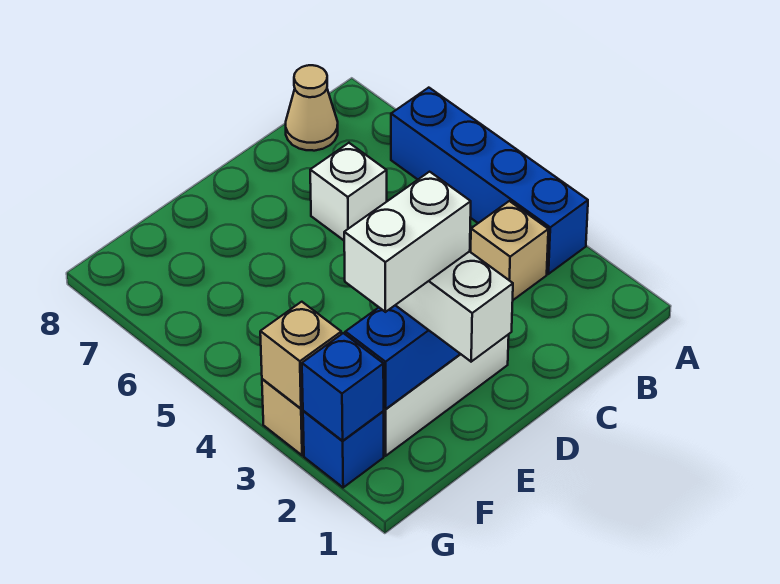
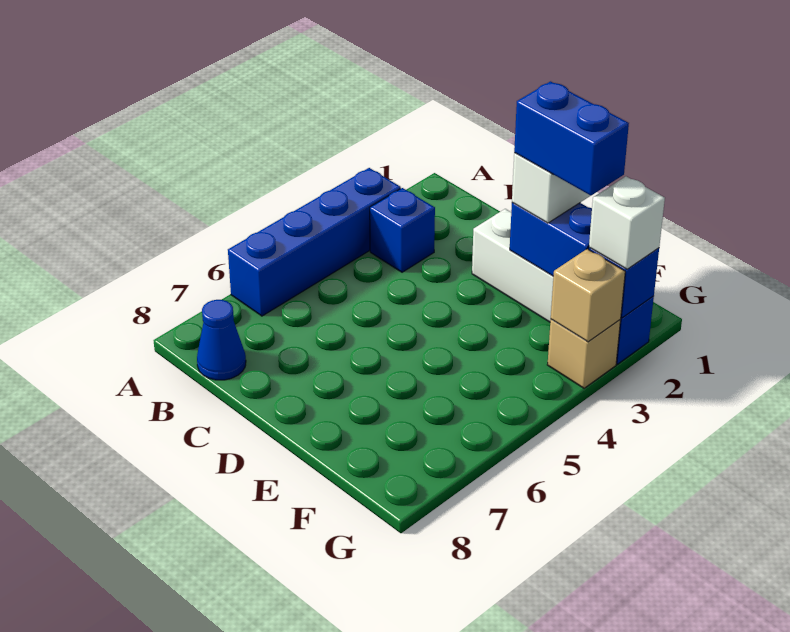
tan brick B3 level 1 -> blue brick B3 level 1
tan cone B8 level 1 -> blue cone B8 level 1
white brick C6 level 1 -> white brick G2 level 3
white brick E2:F2 level 4 -> blue brick E2:F2 level 4

